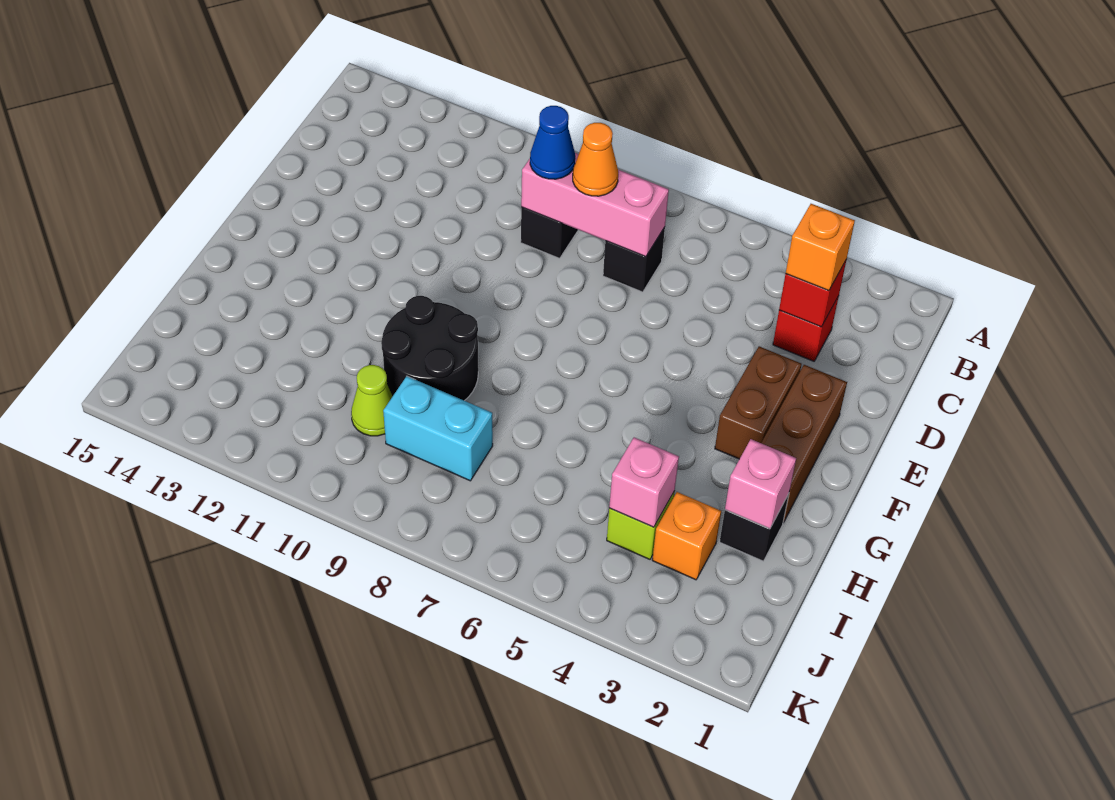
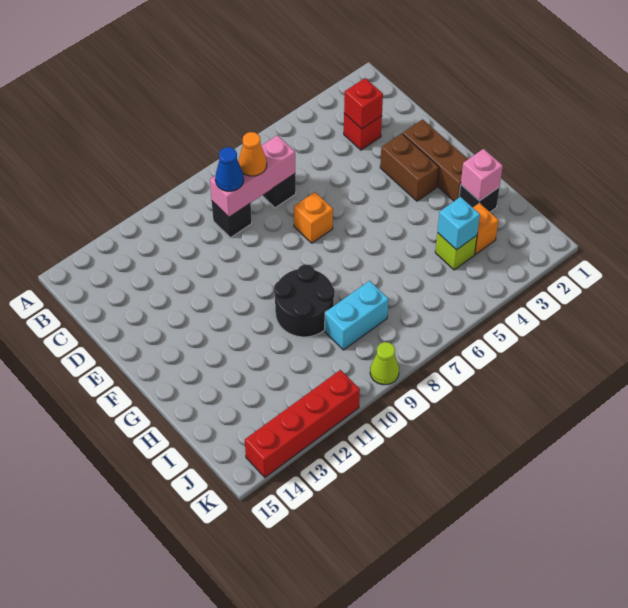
orange brick C3 level 3 -> orange brick E7 level 1
pink brick I4 level 2 -> cyan brick I4 level 2
lime cone I10 level 1 -> lime cone K9 level 1
none -> red brick K11:K14 level 1

